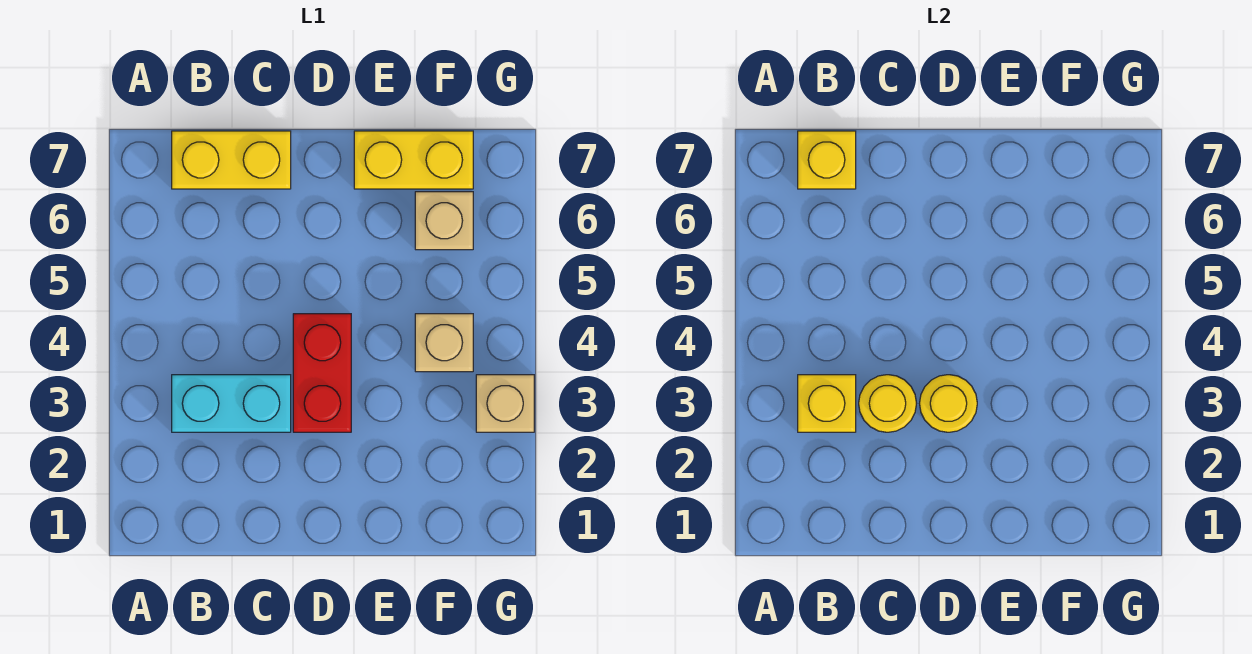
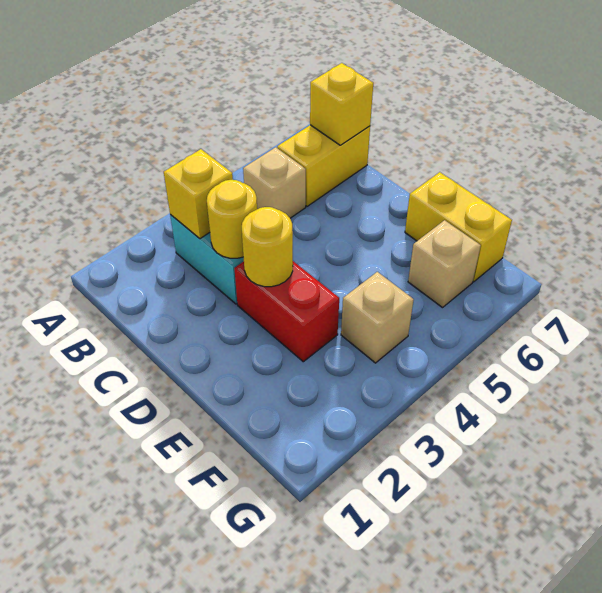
yellow brick B7:C7 level 1 -> yellow brick B6:B7 level 1
red brick D3:D4 level 1 -> red brick D3:E3 level 1
tan brick G3 level 1 -> tan brick B5 level 1

